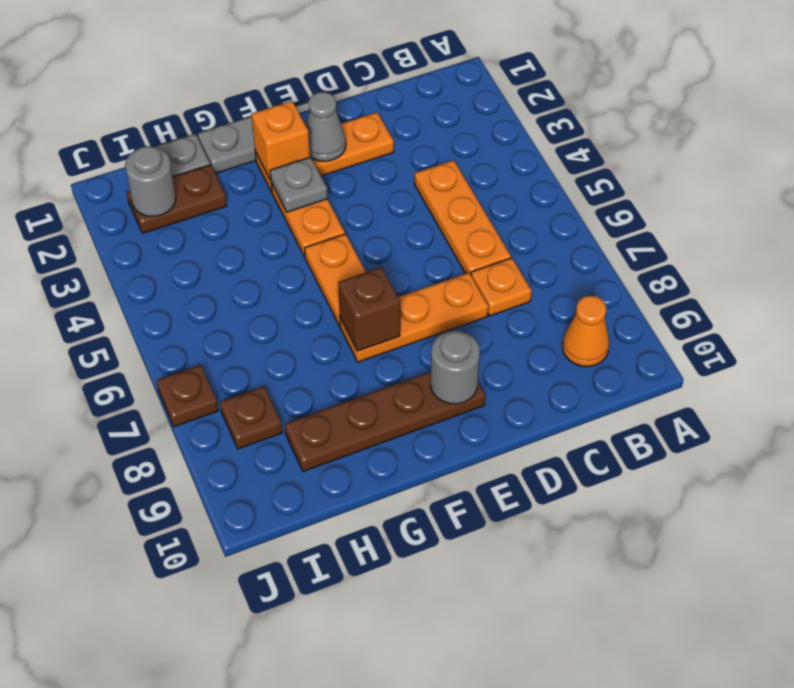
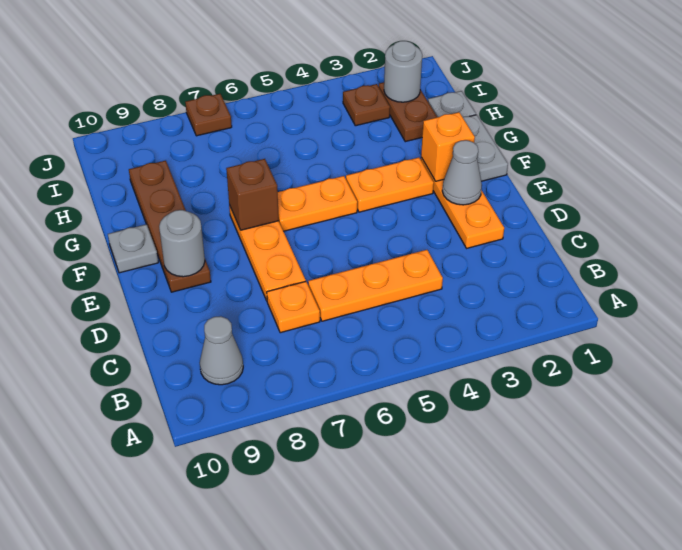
orange cone B9 level 1 -> grey cone B9 level 1
grey plate F3 level 2 -> grey plate F10 level 1
brown plate I8 level 1 -> brown plate I3 level 1

